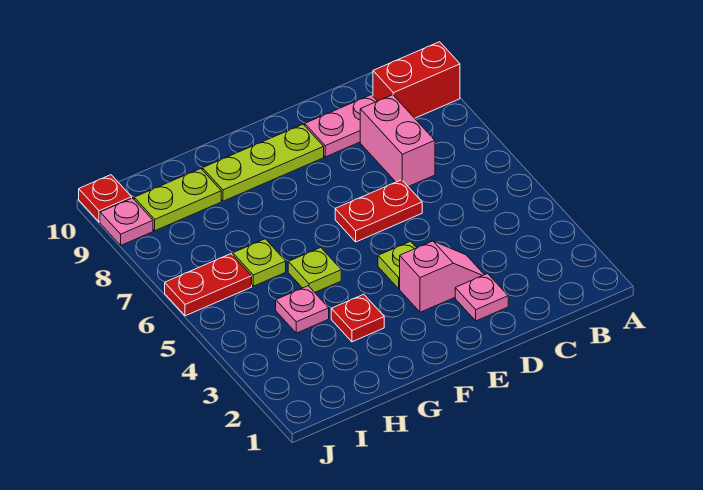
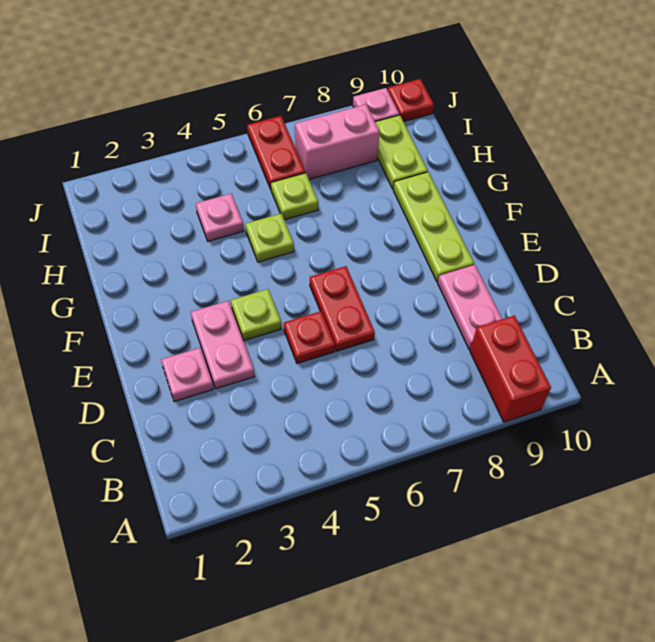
pink brick C7:C8 level 1 -> pink brick I7:I8 level 1
pink slope D3:E3 level 1 top E -> pink plate D3:E3 level 1
red plate G3 level 1 -> red plate D5 level 1

